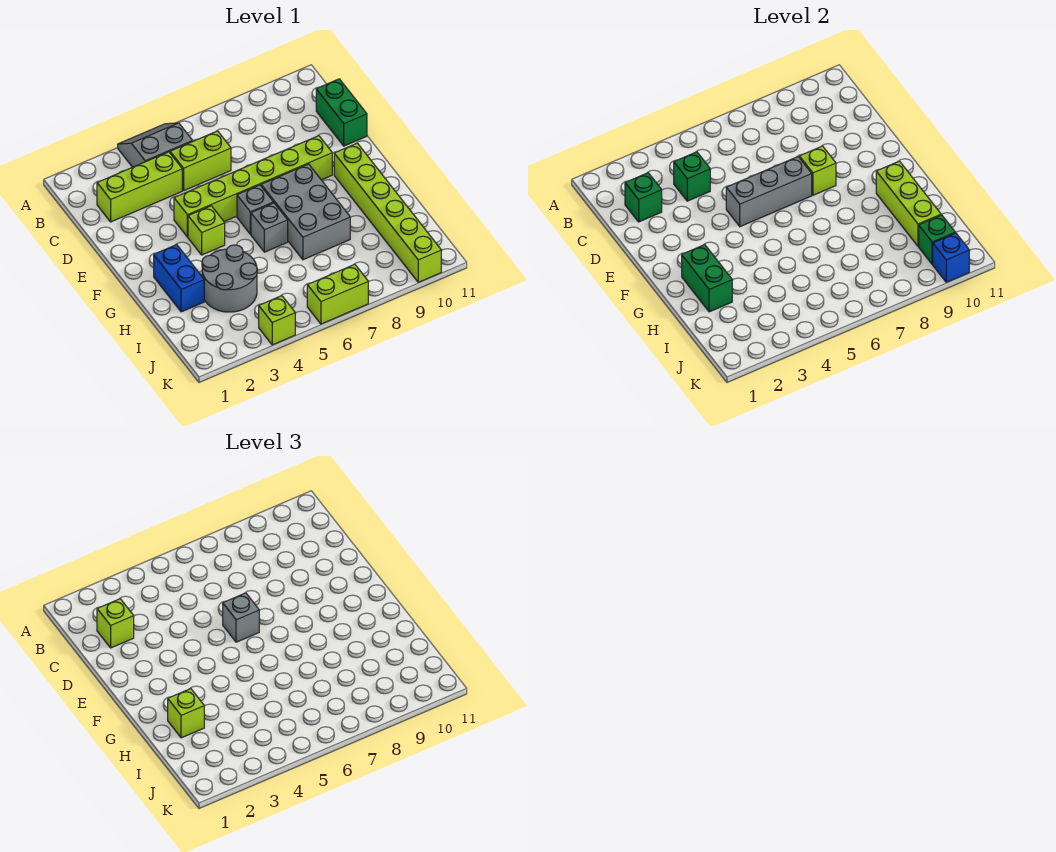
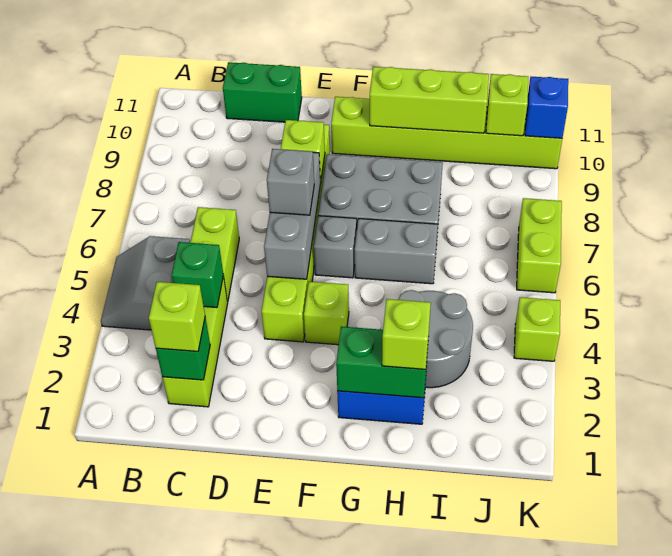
grey brick G6 level 1 -> grey brick G6:H6 level 1
green brick J10 level 2 -> lime brick J10 level 2

